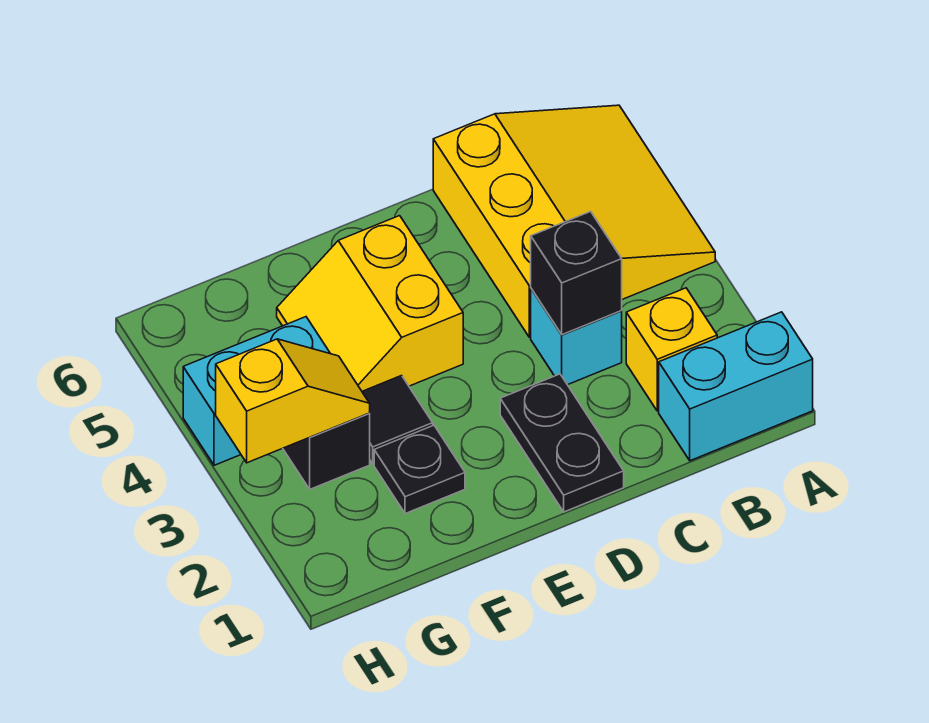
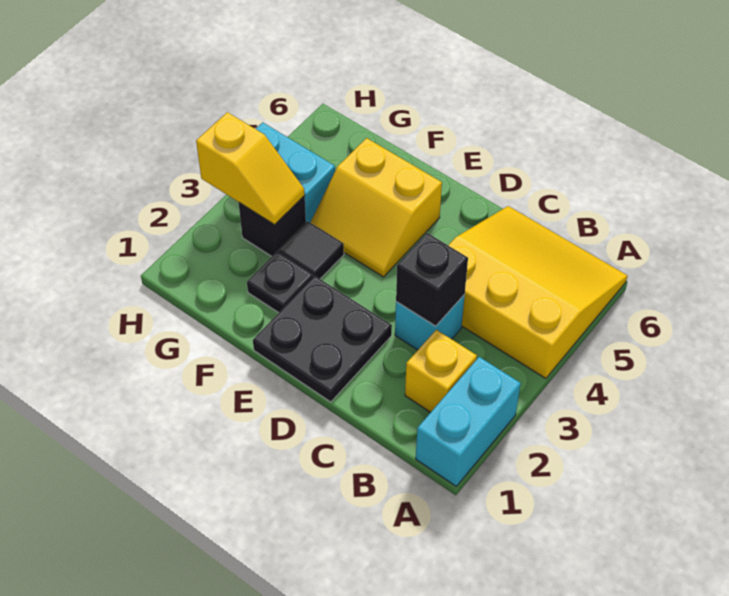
cyan brick A1:B1 level 1 -> cyan brick A1:A2 level 1
yellow slope A4:C6 level 1 top C -> yellow slope A4:C6 level 1 top 4
black plate D1:D2 level 1 -> black plate D1:E2 level 1
yellow slope E4:F5 level 1 top E -> yellow slope E4:F5 level 1 top 5

